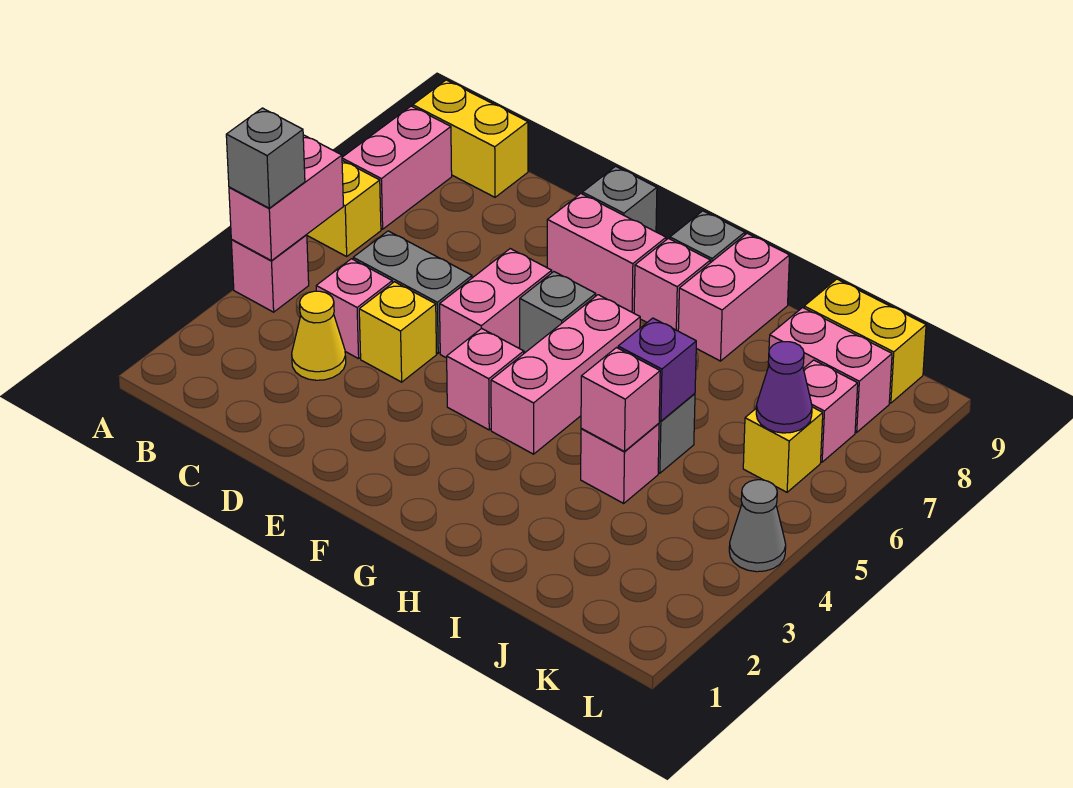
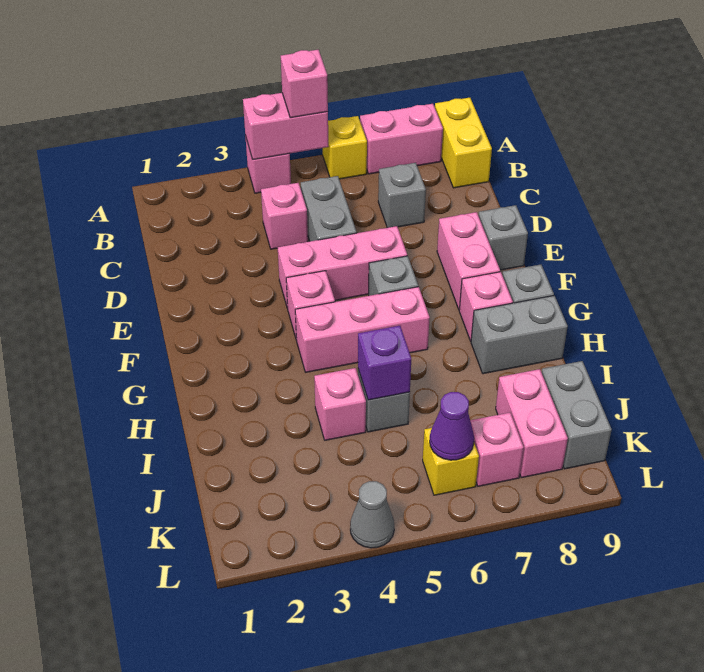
grey brick A4 level 3 -> grey brick C7 level 1
yellow cone C3 level 1 -> none
yellow brick D4 level 1 -> none
pink brick E5:E6 level 1 -> pink brick E4:E6 level 1
pink brick H8:H9 level 1 -> grey brick H8:H9 level 1
pink brick I4 level 2 -> pink brick A5 level 3
yellow brick J9:K9 level 1 -> grey brick J9:K9 level 1

